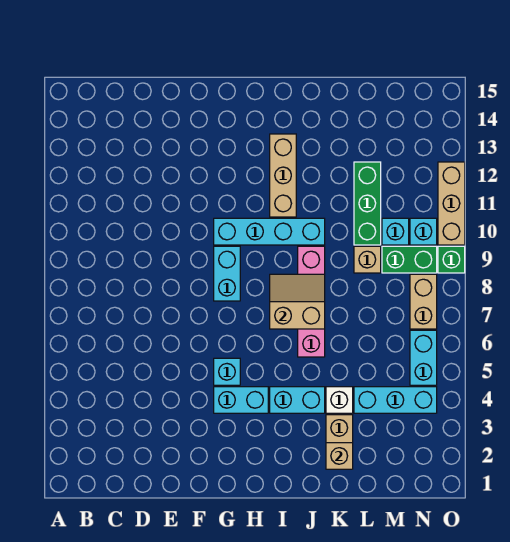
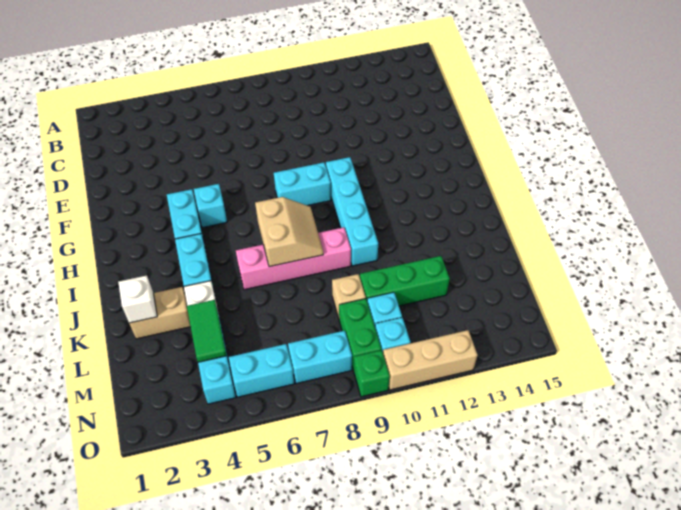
tan brick I11:I13 level 1 -> none
tan brick K2 level 2 -> white brick K2 level 2
none -> green tile L4:M4 level 2
tan brick N7:N8 level 1 -> cyan brick N7:N8 level 1

